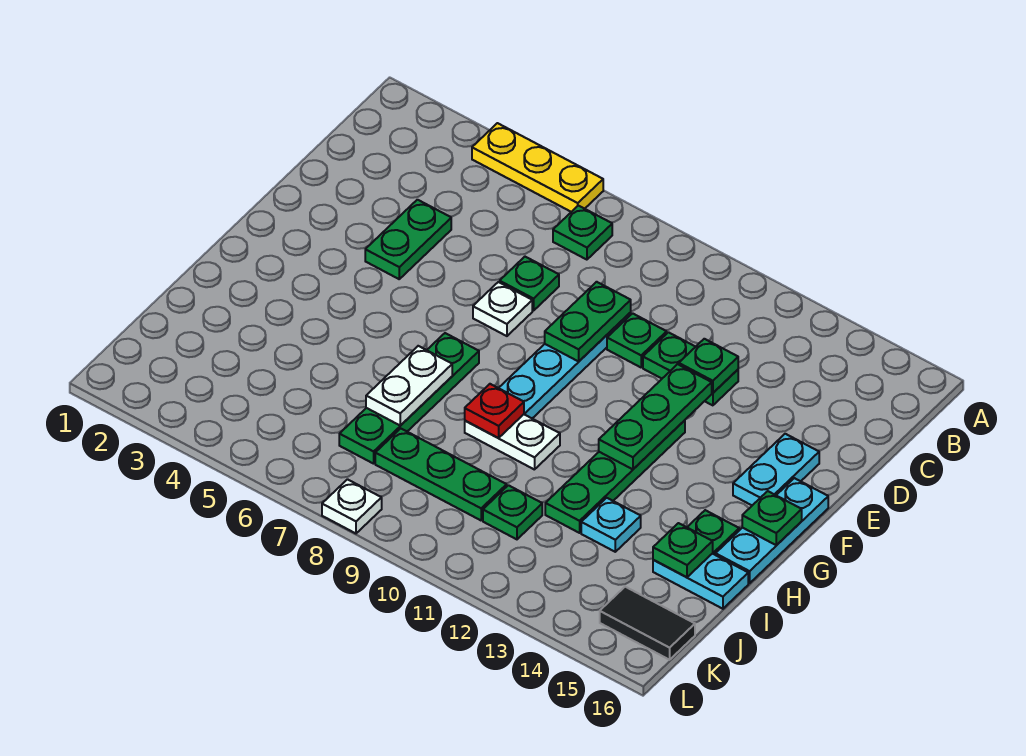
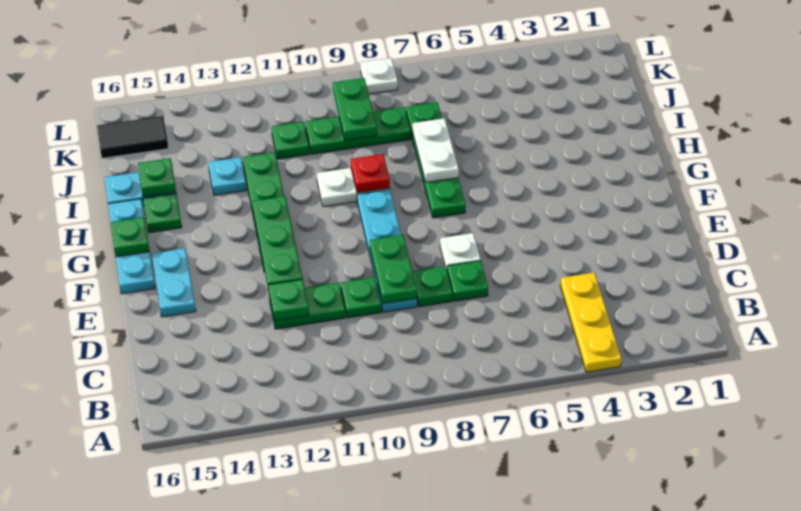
yellow plate A4:A6 level 1 -> yellow plate A4:C4 level 1
green plate B7 level 1 -> green plate D8 level 1
green plate D4:E4 level 1 -> green plate J9:K9 level 2

